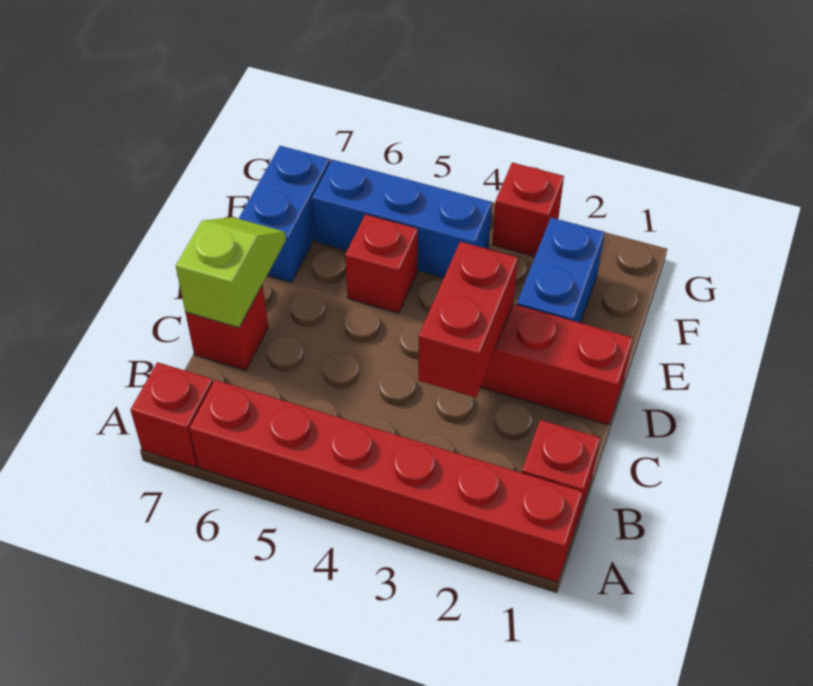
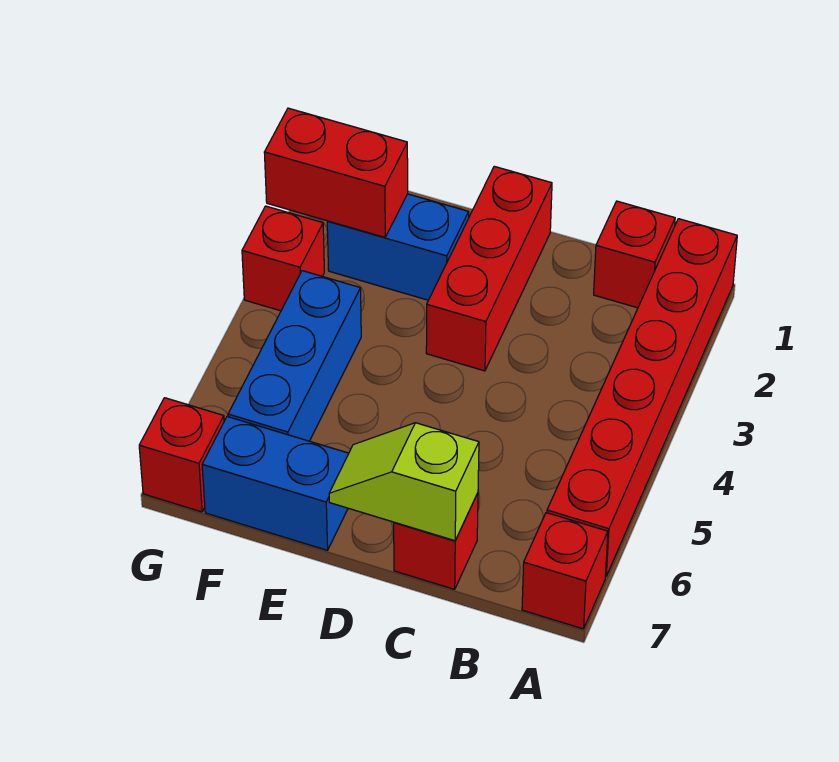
red brick C3:D3 level 2 -> red brick F2:G2 level 2
red brick E5 level 1 -> red brick G7 level 1

